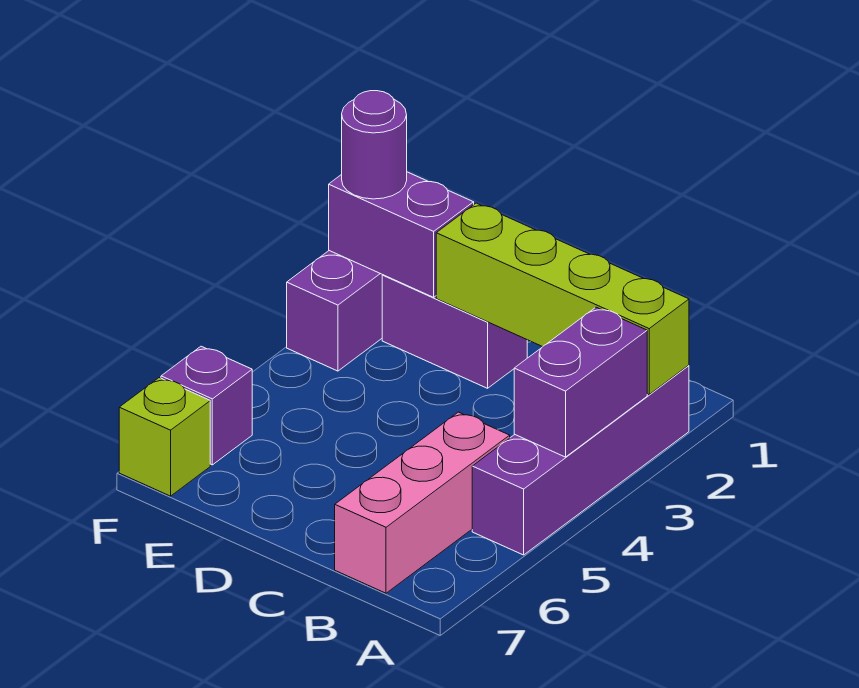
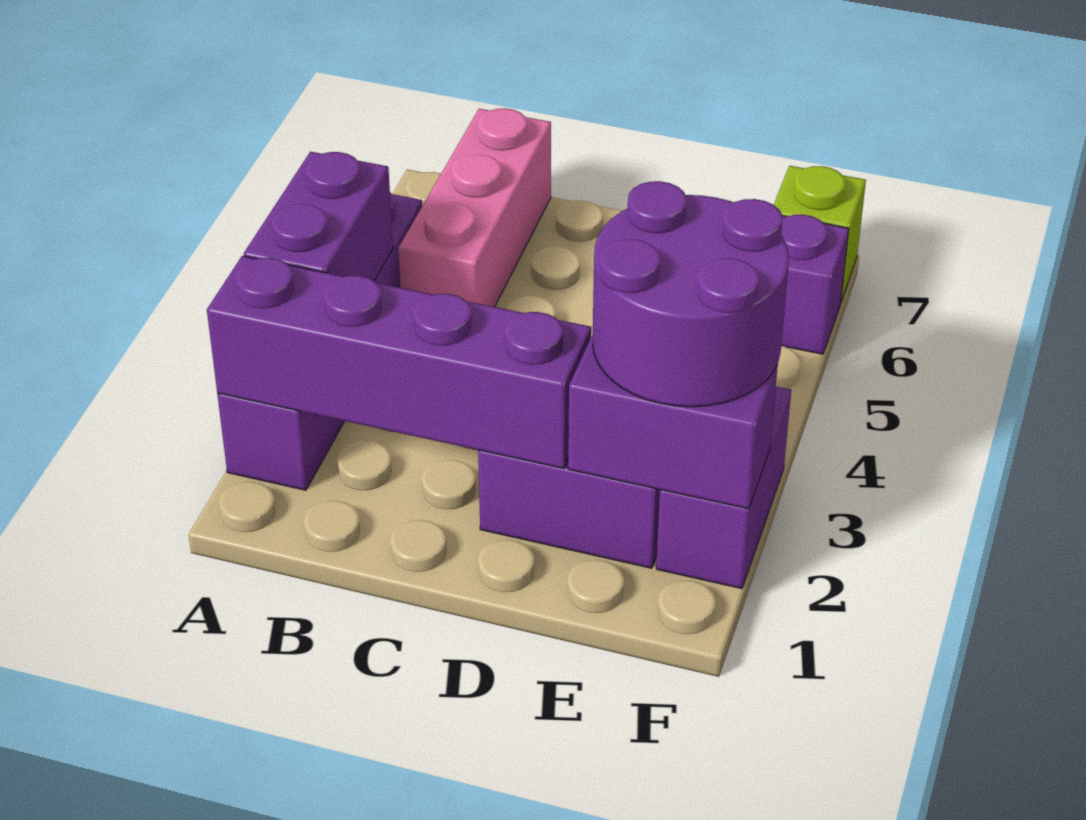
lime brick A2:D2 level 2 -> purple brick A2:D2 level 2
purple round brick F2 level 3 -> purple round brick E2:F3 level 3

